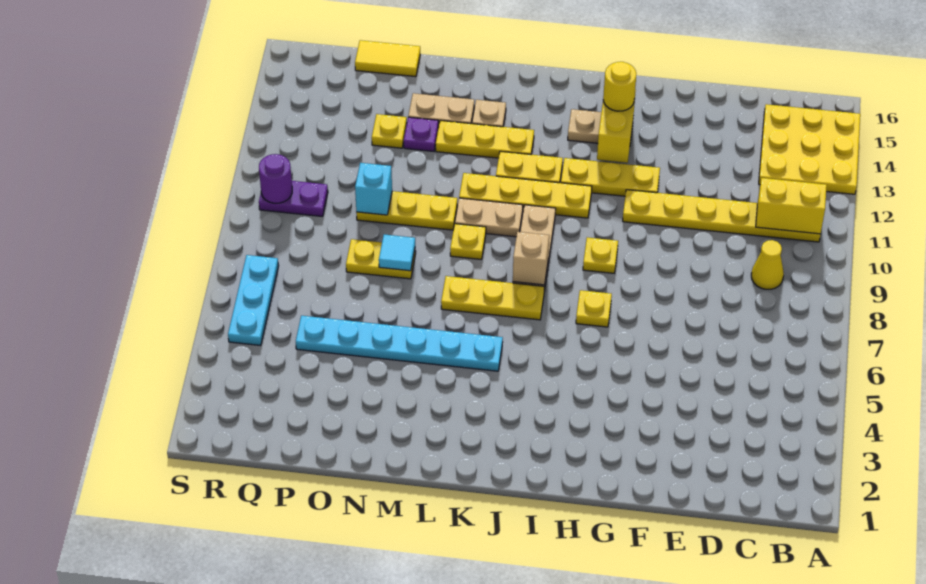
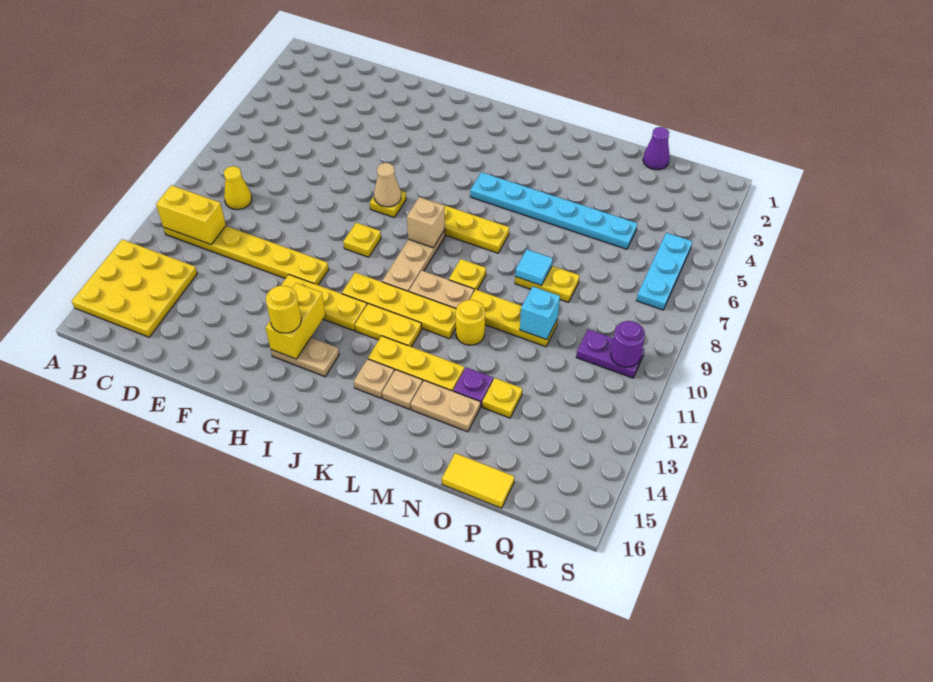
none -> tan cone H7 level 2
none -> tan plate K14 level 1
none -> yellow round brick M11 level 1
none -> purple cone P1 level 1

